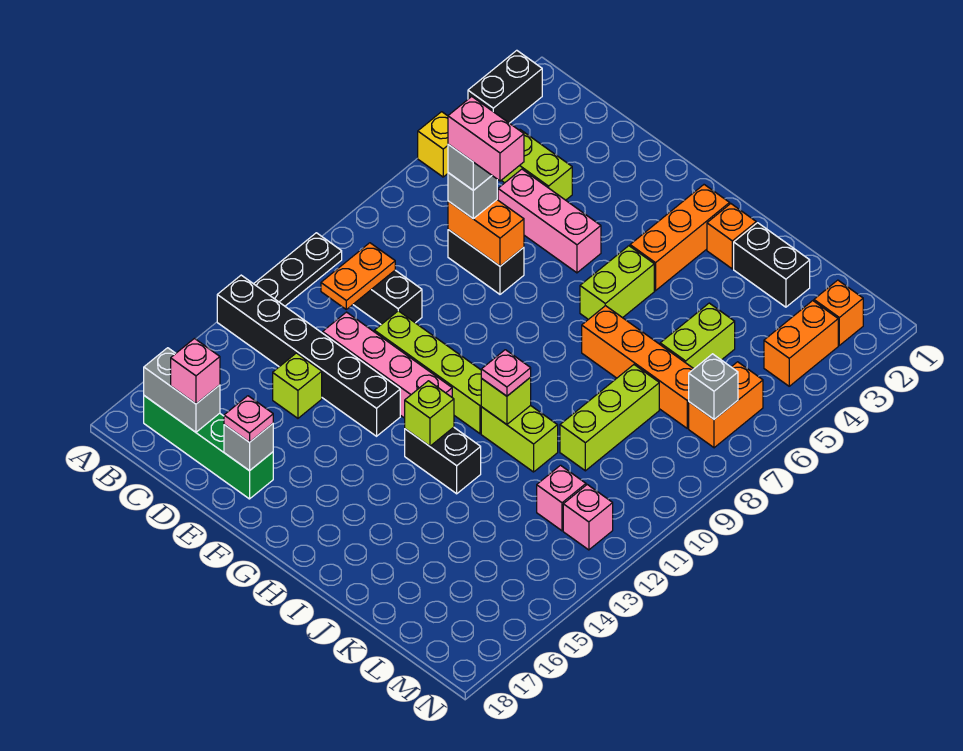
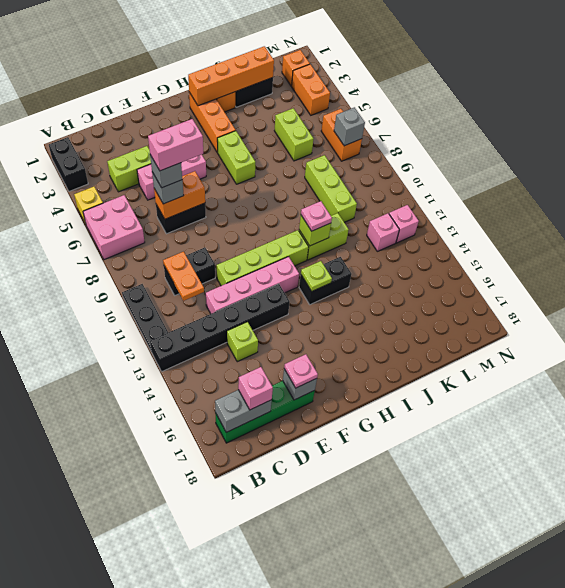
none -> pink brick A6:B7 level 1
lime brick H13 level 2 -> lime plate H13 level 2
orange brick I7:L7 level 1 -> orange brick H2:K2 level 2

